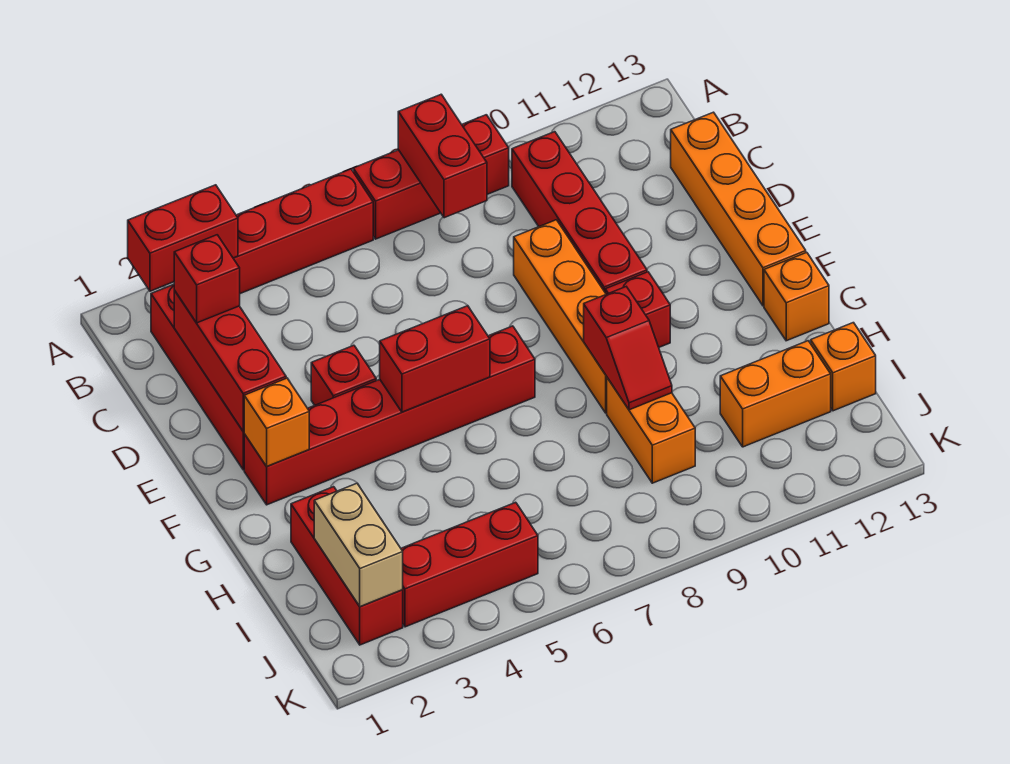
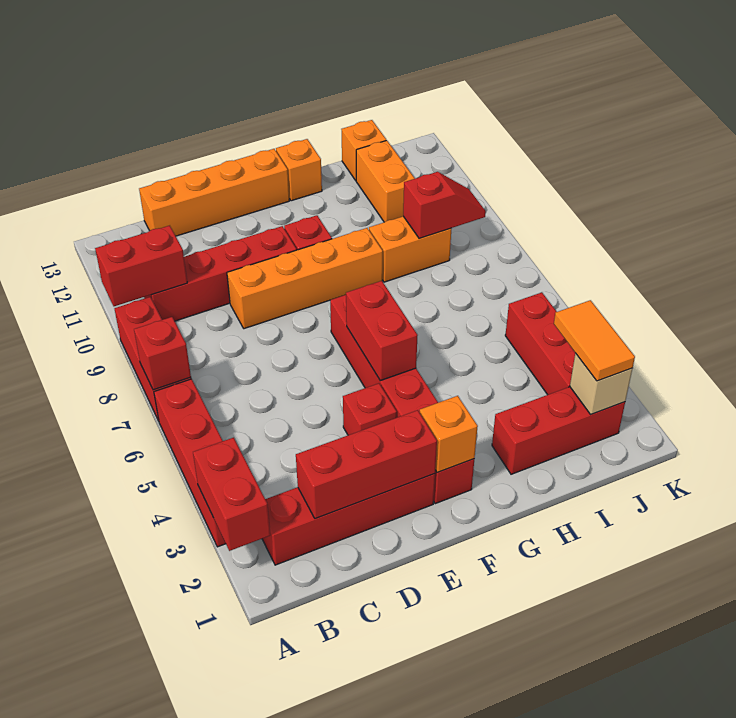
red brick A8:B8 level 2 -> red brick A10:B10 level 2
red brick C2 level 3 -> red brick A7 level 2
red slope G9:H9 level 2 top G -> red slope I9:J9 level 2 top I
tan brick I2:J2 level 2 -> tan brick J2 level 2
none -> orange tile J2:J3 level 3

